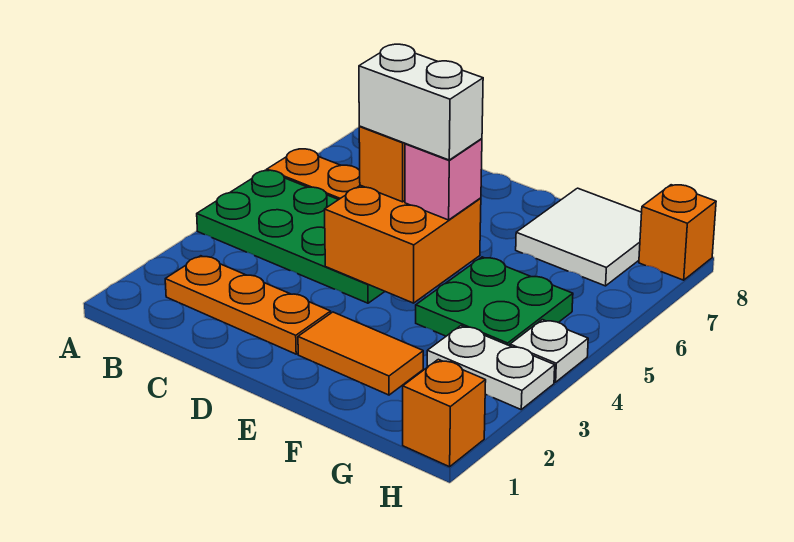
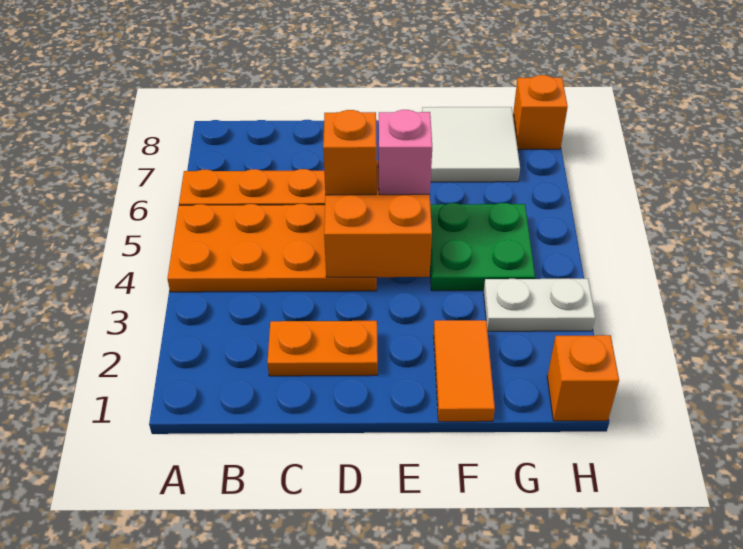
green plate A4:D5 level 1 -> orange plate A4:D5 level 1
orange plate B2:D2 level 1 -> orange plate C2:D2 level 1
white brick D5:E5 level 4 -> none
orange tile E2:F2 level 1 -> orange tile F1:F2 level 1
white plate H4 level 1 -> none

